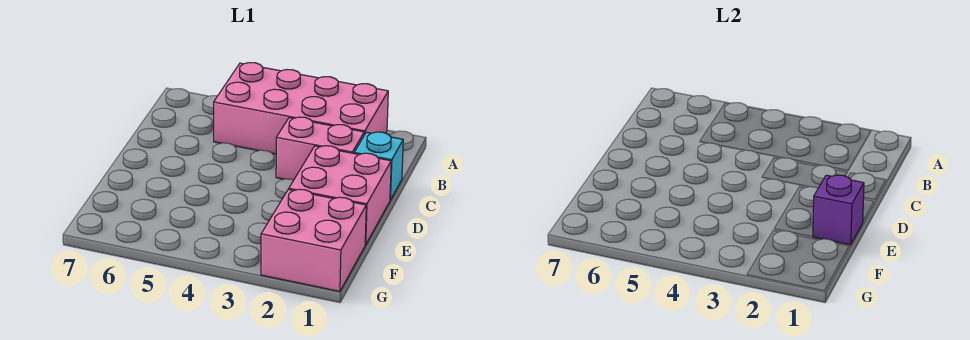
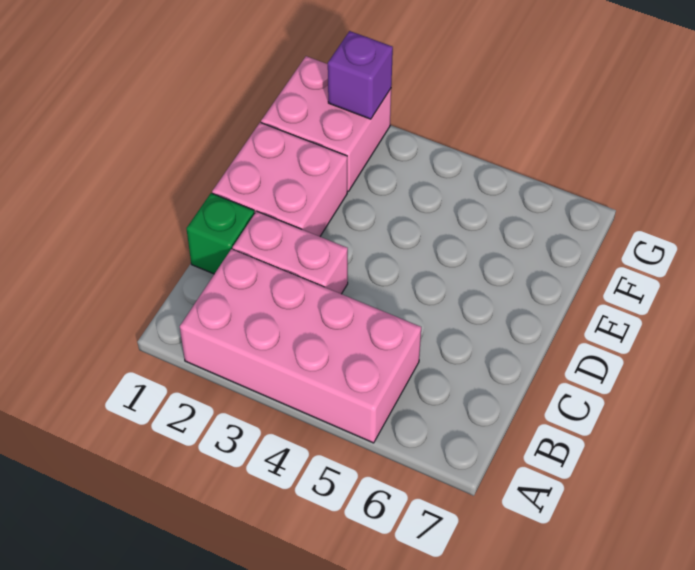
cyan brick C1 level 1 -> green brick C1 level 1
purple brick E1 level 2 -> purple brick G2 level 2

